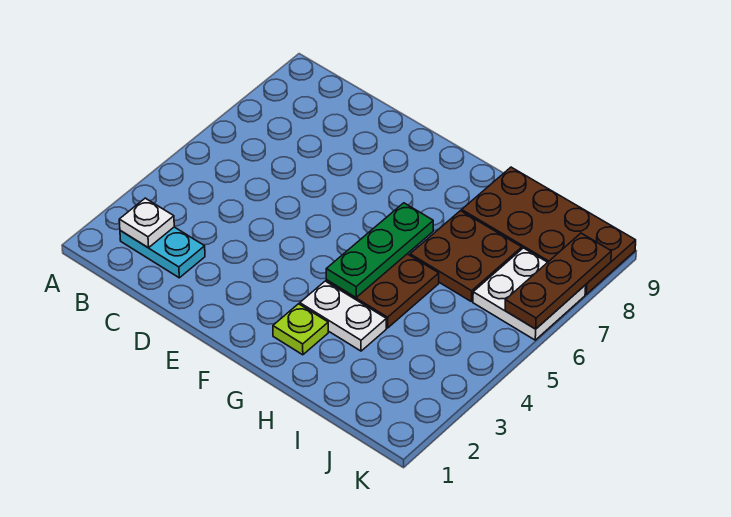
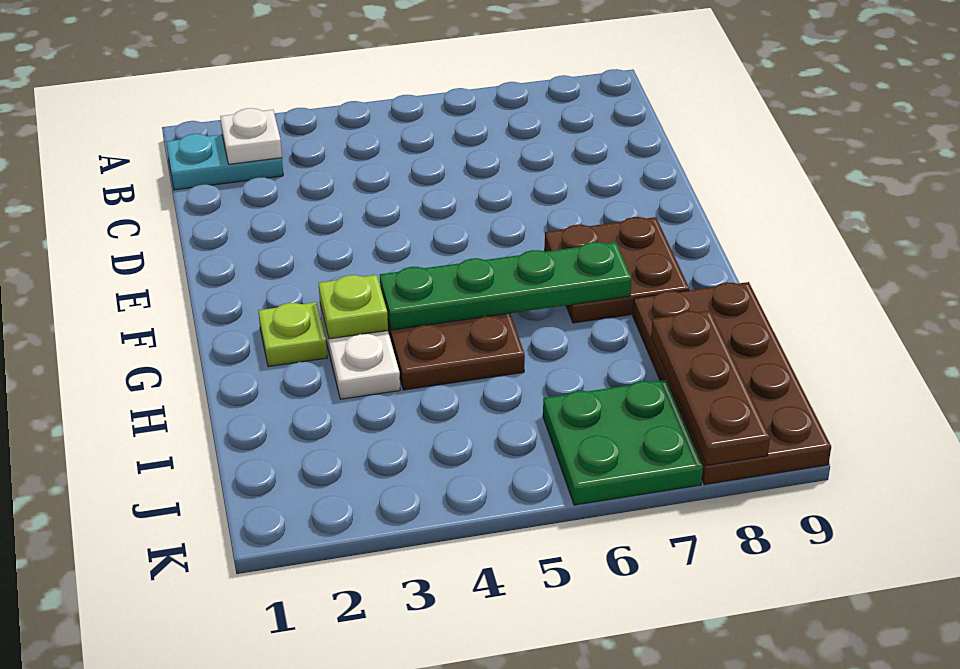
cyan plate B2:C2 level 1 -> cyan plate B1:B2 level 1
none -> lime plate G3 level 2
green plate G4:G6 level 2 -> green plate G4:G7 level 2
brown plate H6:I7 level 1 -> brown plate F7:G8 level 1
white plate J6:K7 level 1 -> green plate J6:K7 level 1
brown plate K6:K8 level 2 -> brown plate I8:K8 level 2

